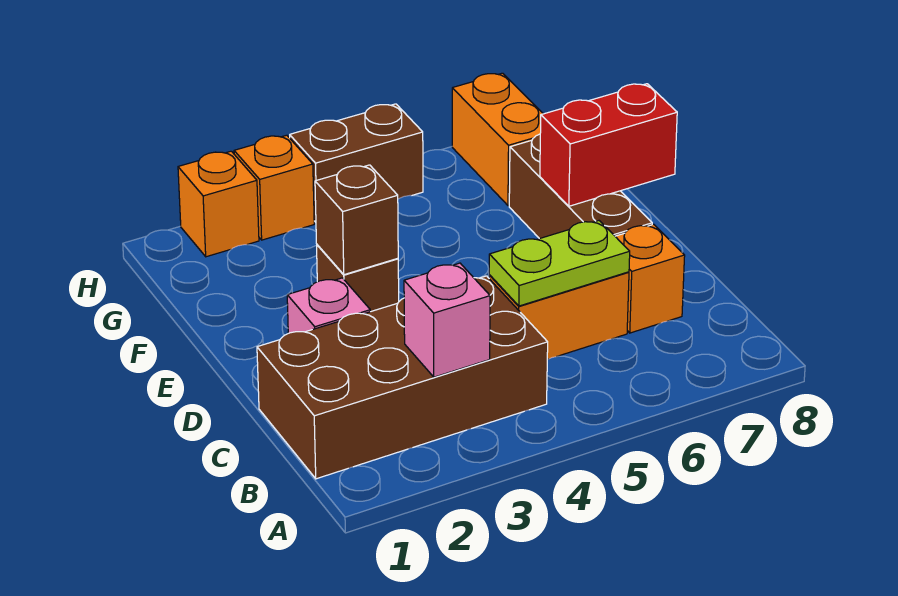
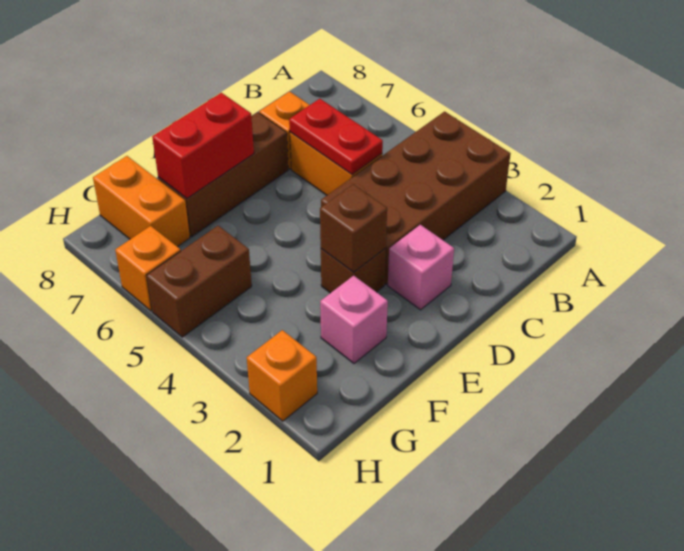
brown brick B1:C4 level 1 -> brown brick A3:D4 level 1
pink brick B3 level 2 -> pink brick F2 level 1
lime plate C5:C6 level 2 -> red plate C5:C6 level 2
red brick E7:E8 level 2 -> red brick E7:F7 level 2
orange brick G7:H7 level 1 -> orange brick G7:G8 level 1
orange brick H3 level 1 -> orange brick H6 level 1
brown brick H4:H5 level 1 -> brown brick G5:H5 level 1

